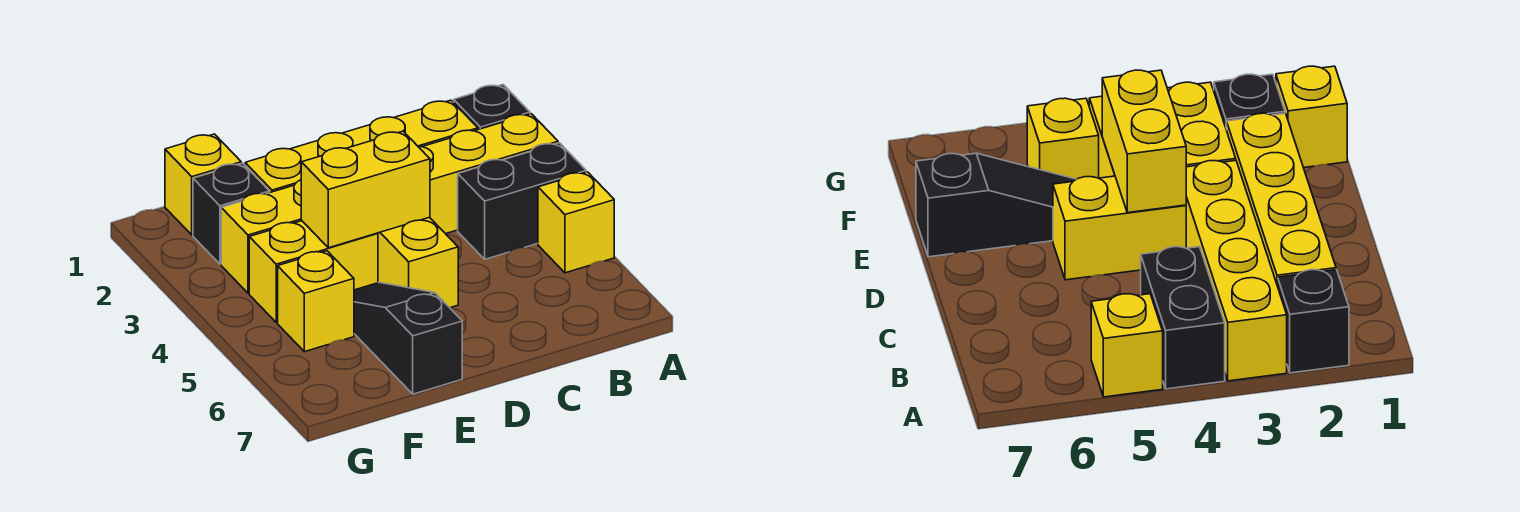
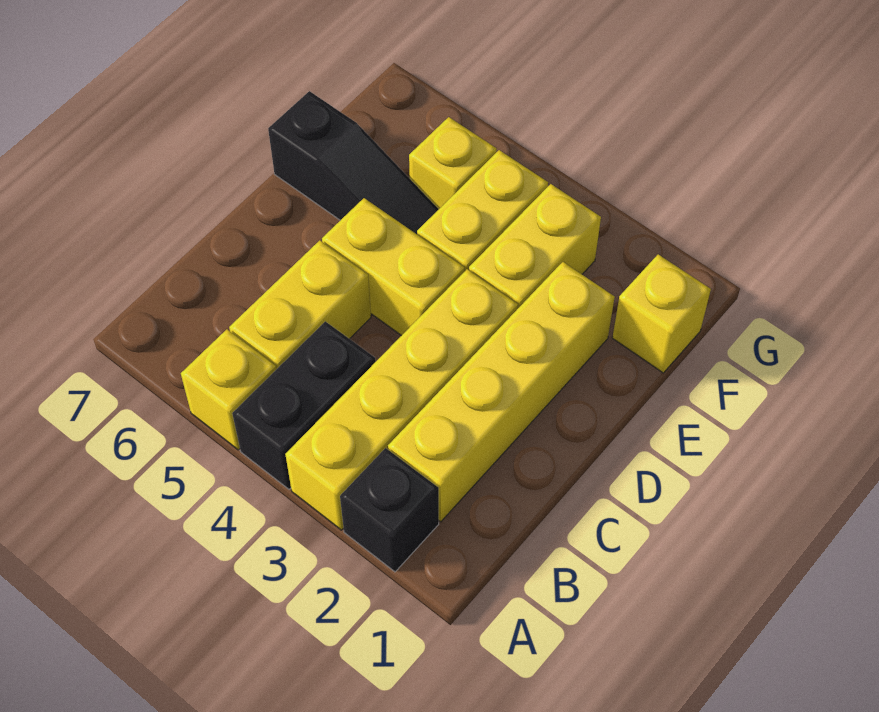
yellow brick D4:E4 level 2 -> yellow brick B5:C5 level 1
black brick F2 level 1 -> none

